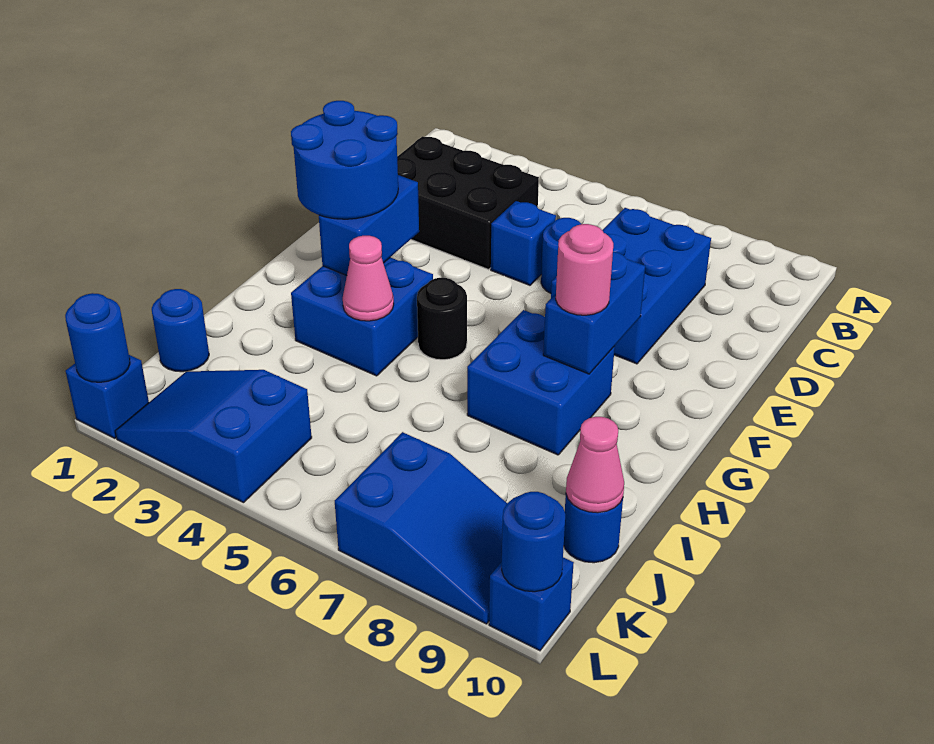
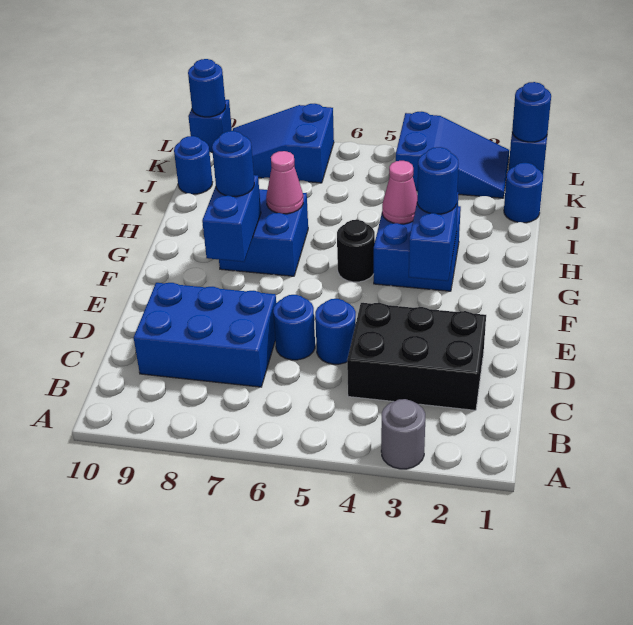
none -> grey round brick A3 level 1
blue brick C7:E8 level 1 -> blue brick C7:D9 level 1
blue brick D5 level 1 -> blue round brick D5 level 1
blue round brick F2:G3 level 3 -> blue round brick G3 level 3
pink round brick G8 level 3 -> blue round brick G8 level 3
pink cone J10 level 2 -> pink cone H7 level 2

